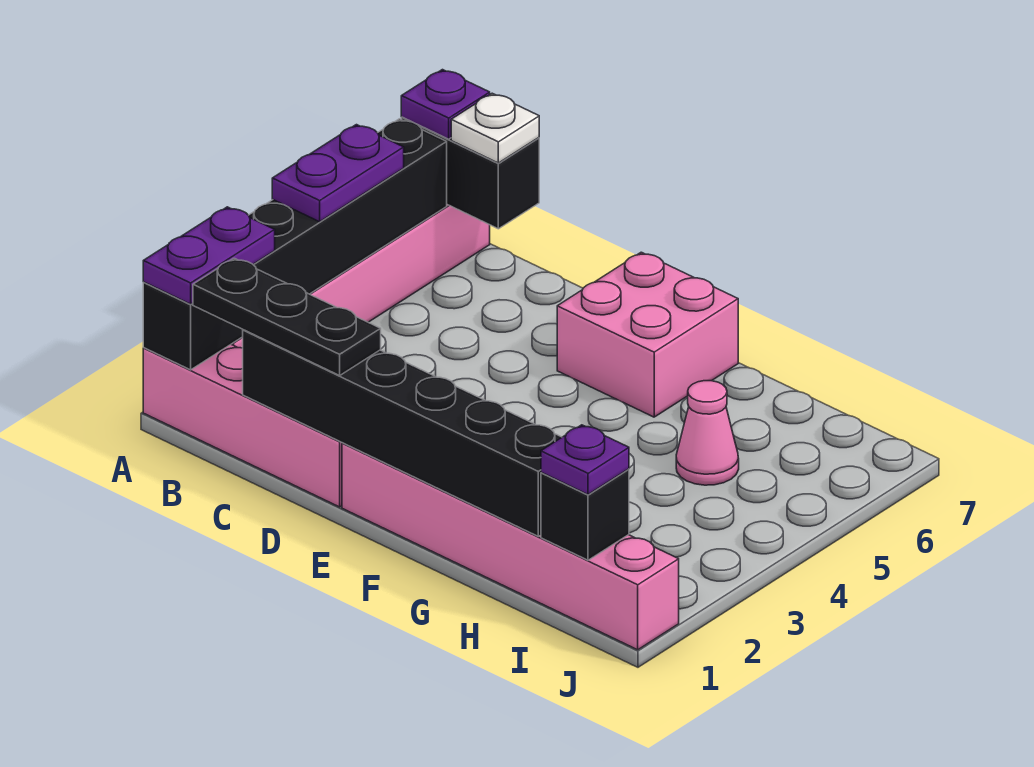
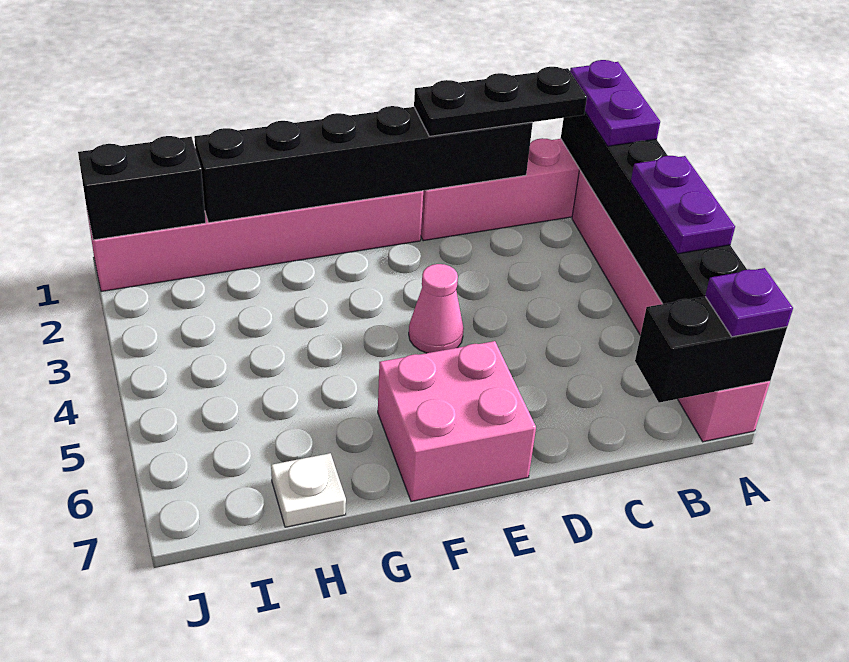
white plate B7 level 3 -> white plate H7 level 1
pink cone H5 level 1 -> pink cone E4 level 1
black brick I1 level 2 -> black brick I1:J1 level 2
purple plate I1 level 3 -> none

